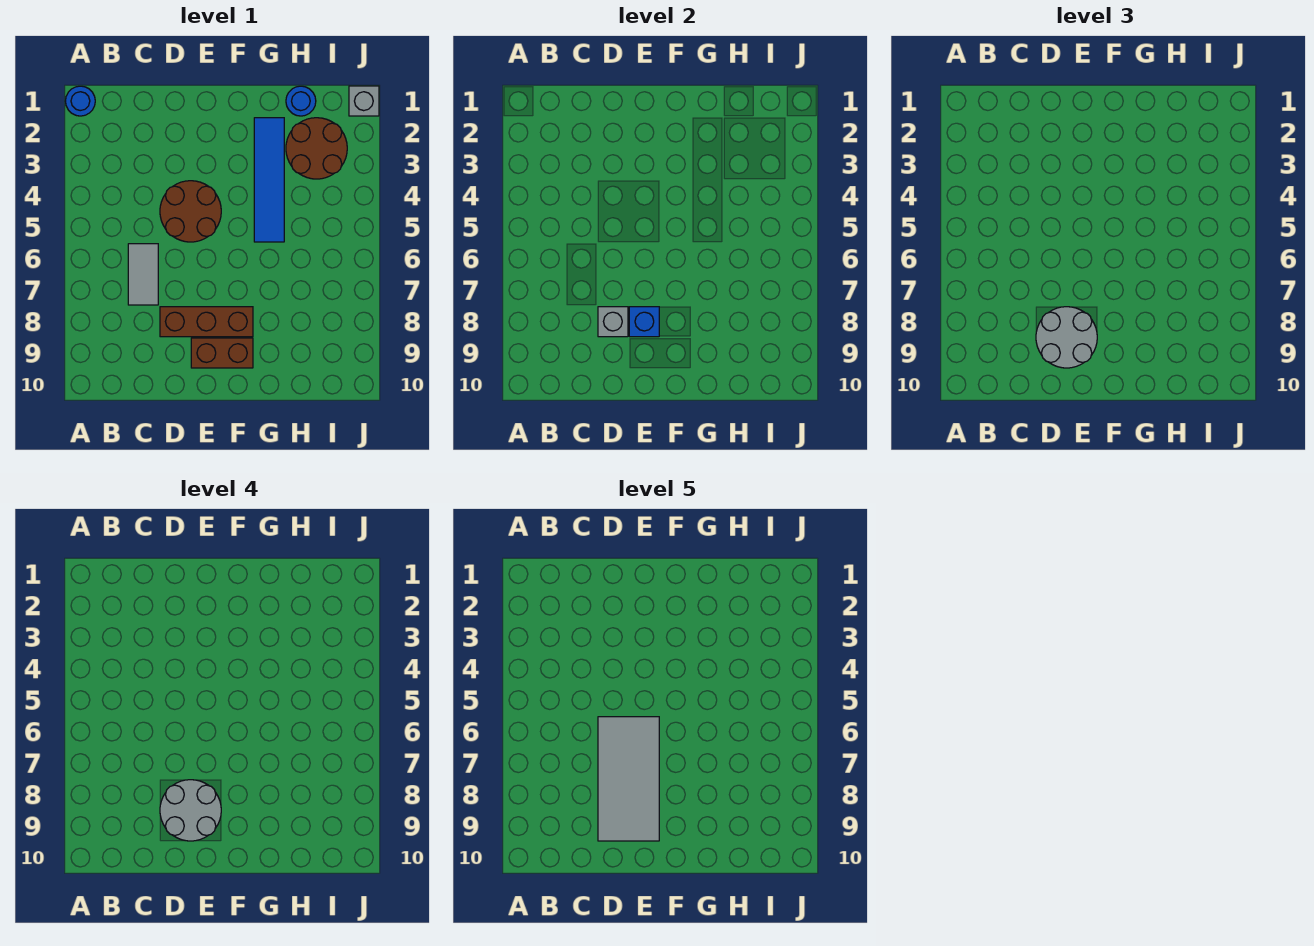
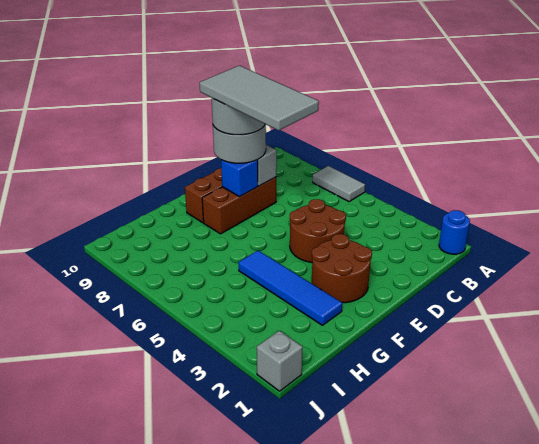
grey tile C6:C7 level 1 -> grey tile A6:A7 level 1
blue round brick H1 level 1 -> none
brown round brick H2:I3 level 1 -> brown round brick E2:F3 level 1

